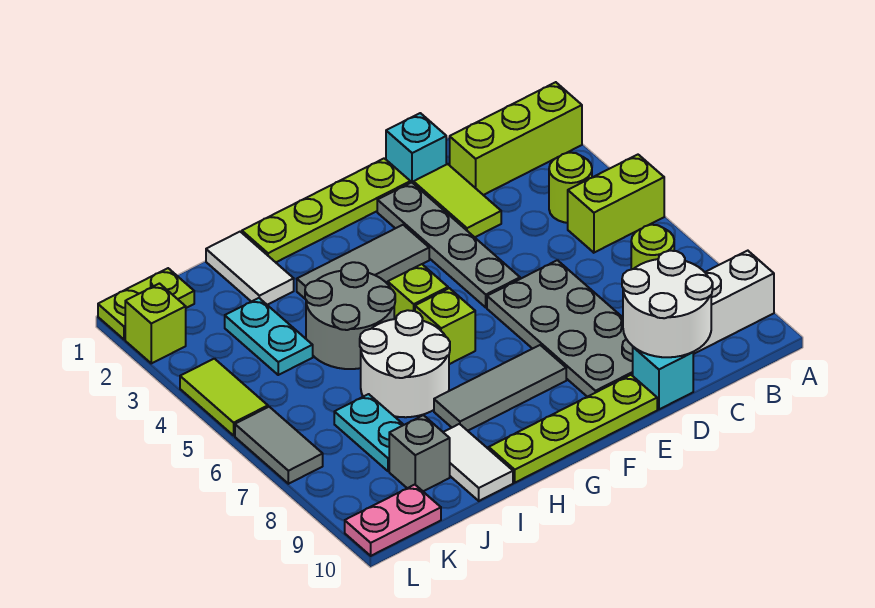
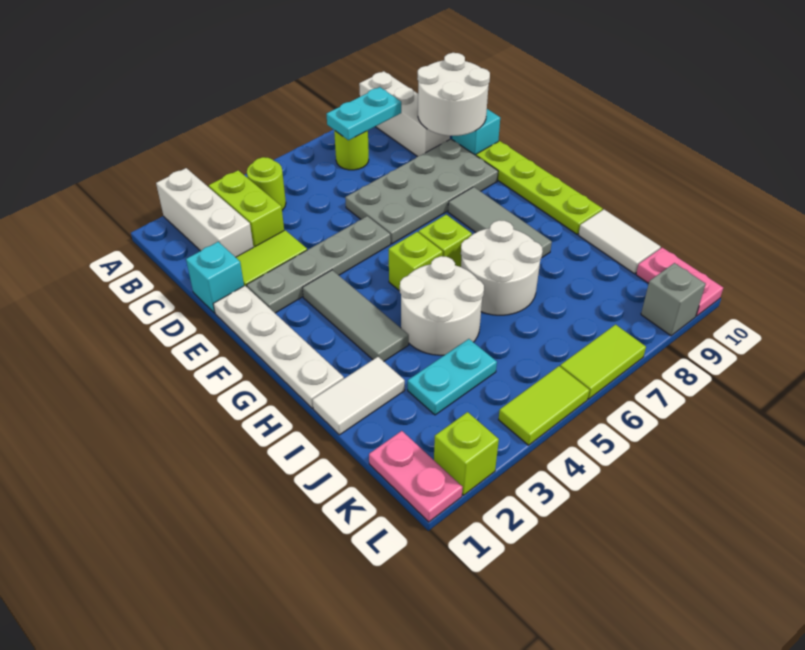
lime brick A2:C2 level 1 -> white brick A2:C2 level 1
lime brick A5:B5 level 1 -> lime brick B3:C3 level 1
lime plate E1:H1 level 1 -> white plate E1:H1 level 1
grey round brick H4:I5 level 1 -> white round brick H4:I5 level 1
white tile I9:I10 level 1 -> white tile I10:J10 level 1
cyan plate J7:J8 level 1 -> cyan plate B7:B8 level 2
grey brick J9 level 1 -> grey brick L9 level 1
lime plate K1:L1 level 1 -> pink plate K1:L1 level 1
grey tile L6:L7 level 1 -> lime tile L6:L7 level 1

